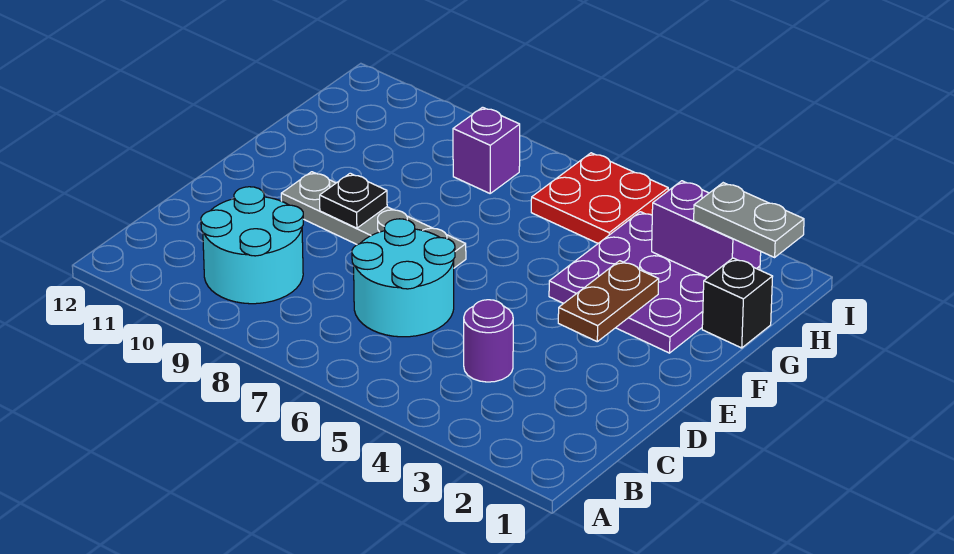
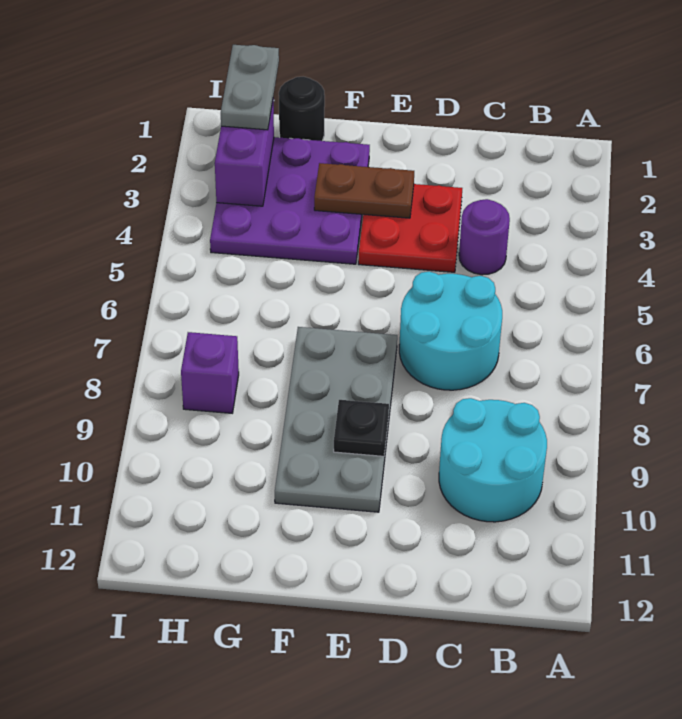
grey plate E7:E10 level 1 -> grey plate E7:F10 level 1
black brick G1 level 1 -> black round brick G1 level 1
red plate H5:I6 level 1 -> red plate D3:E4 level 1

